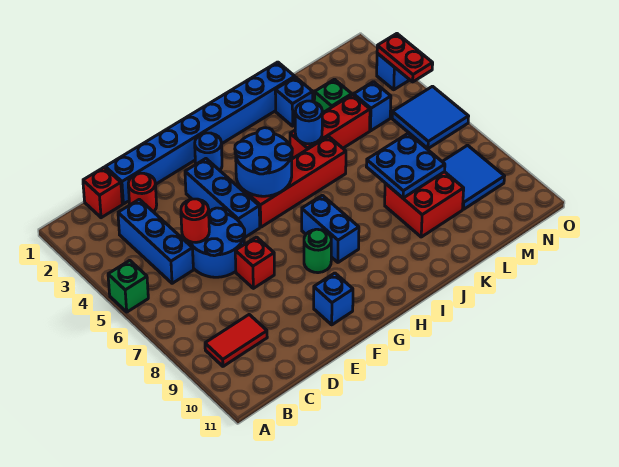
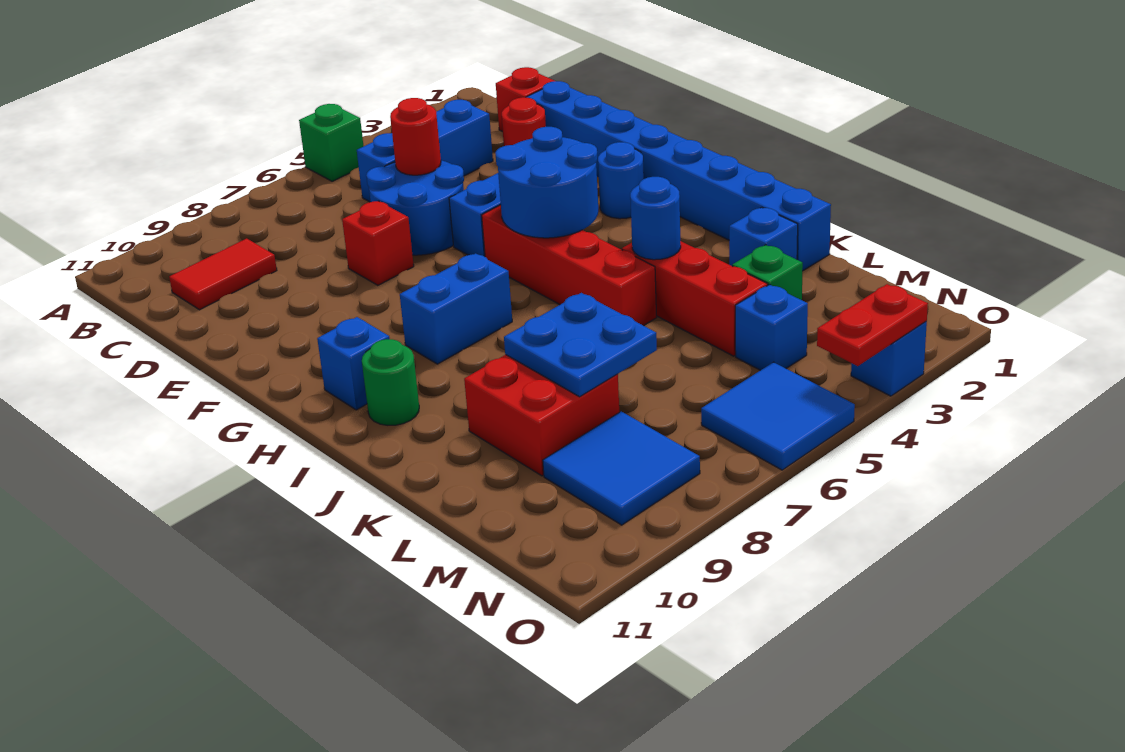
red tile B9:C9 level 1 -> red tile C9:C10 level 1
blue brick F10 level 1 -> blue brick H10 level 1
green round brick G8 level 1 -> green round brick I10 level 1

